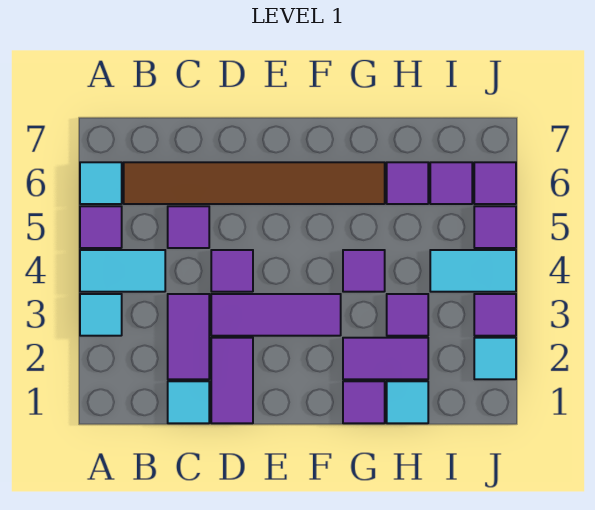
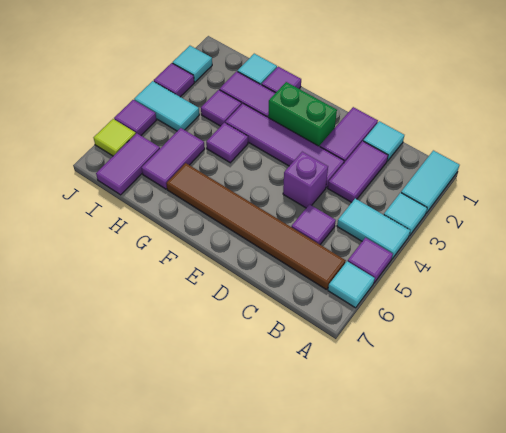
none -> cyan tile A1:A2 level 1
purple tile D3:F3 level 1 -> purple tile D3:G3 level 1
purple tile D4 level 1 -> purple brick D4 level 1
none -> green brick E2:F2 level 1
purple tile H6 level 1 -> purple tile H5:H6 level 1
purple tile I6 level 1 -> purple tile I6:I7 level 1
purple tile J6 level 1 -> lime tile J6 level 1

